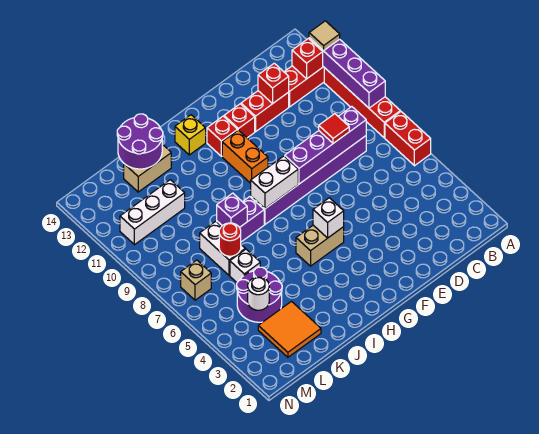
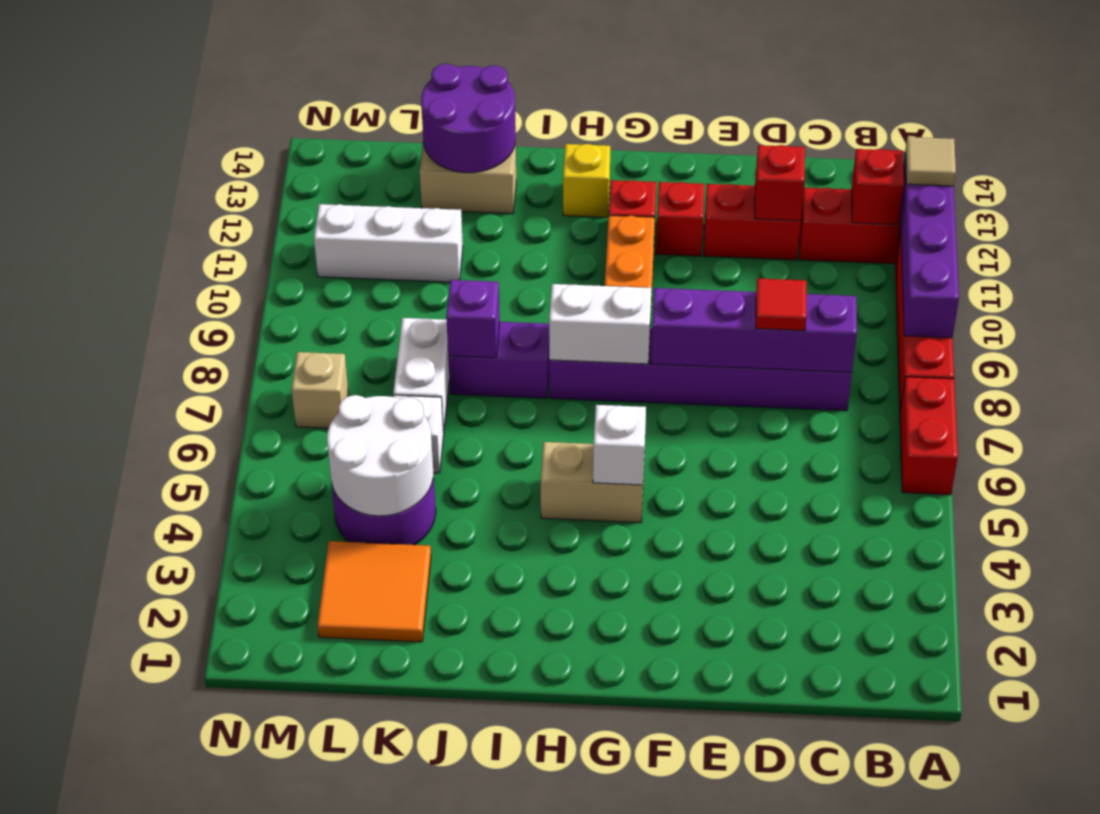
red round brick K7 level 2 -> none
white round brick L4 level 2 -> white round brick K4:L5 level 2

